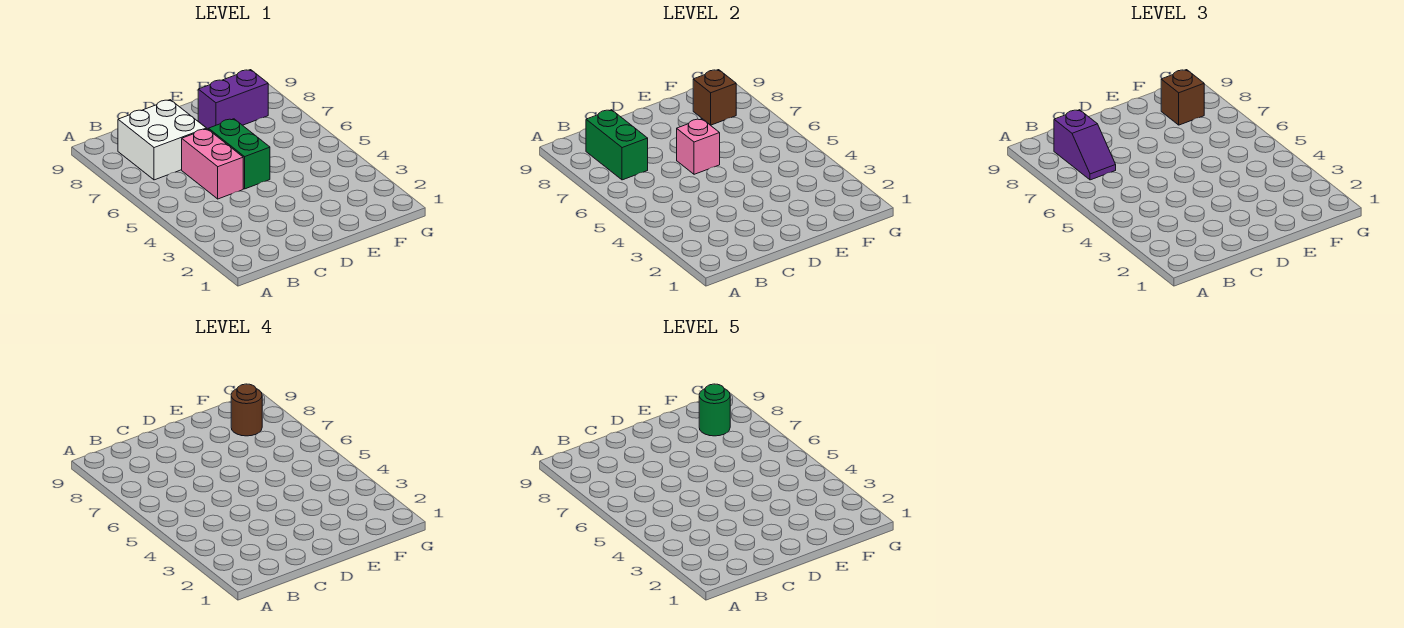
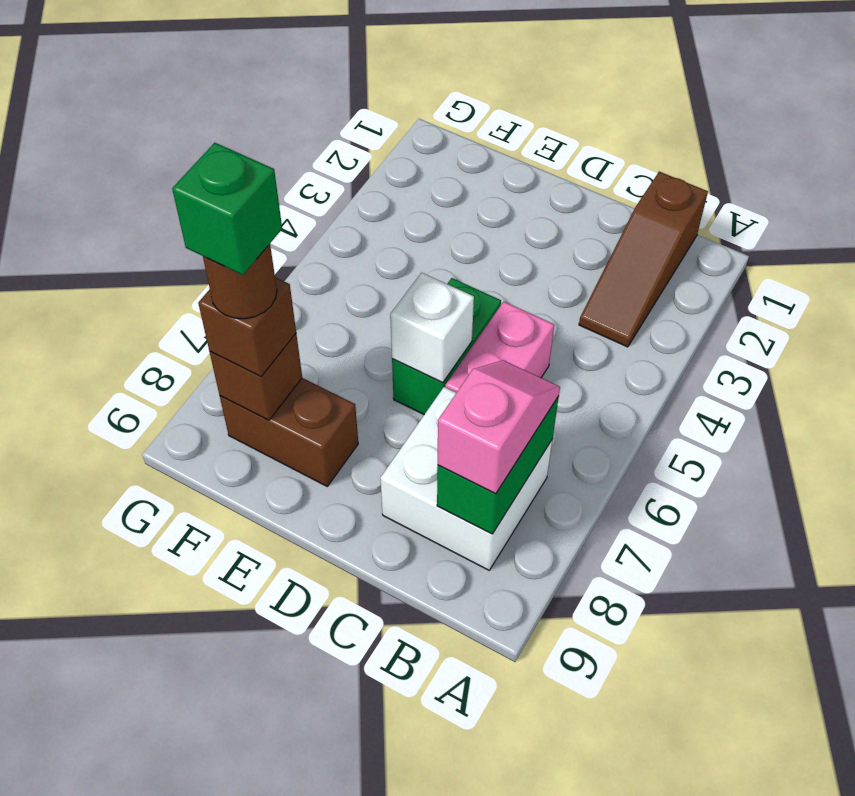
none -> brown slope B1:B3 level 1 top 1
purple slope B7:B8 level 3 top 8 -> pink slope B7:B8 level 3 top 8
pink brick D6 level 2 -> white brick D6 level 2
purple brick E8:F8 level 1 -> brown brick E8:F8 level 1
green round brick F8 level 5 -> green brick F8 level 5

